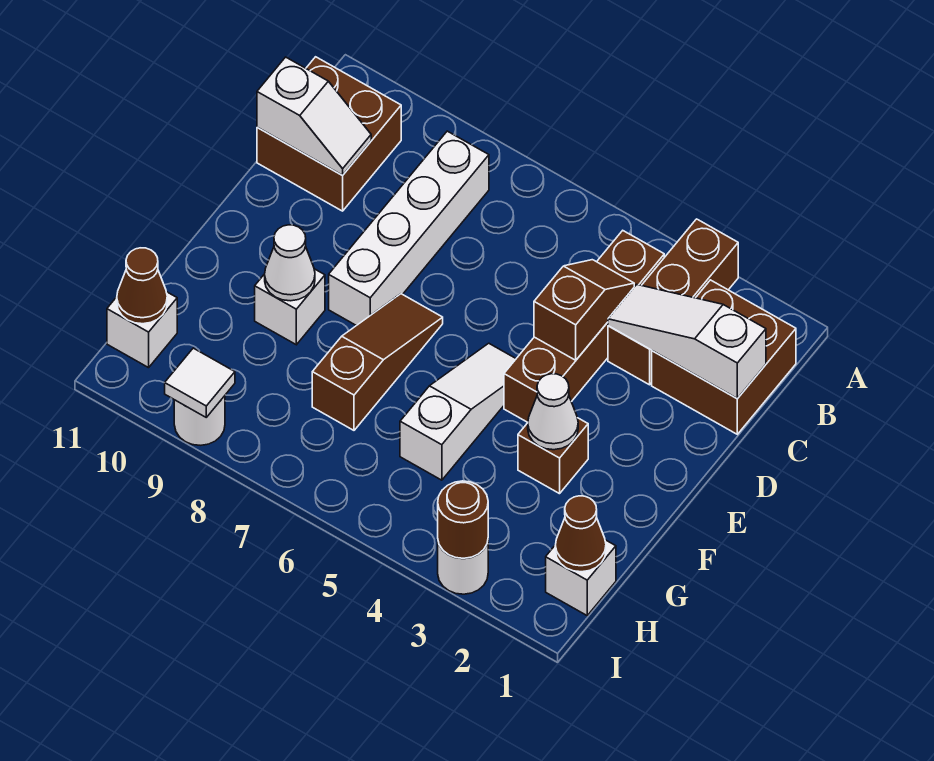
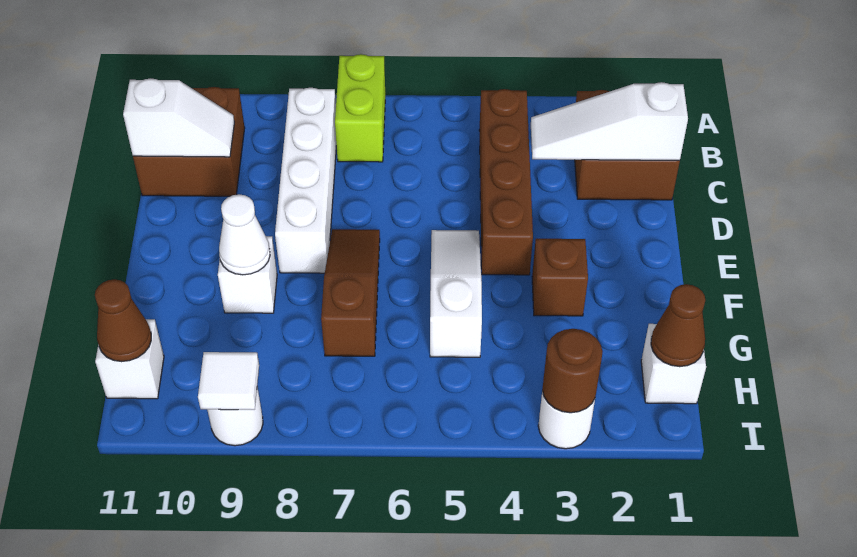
brown brick A3:C3 level 1 -> none
none -> lime brick A7:B7 level 1
brown slope C4:D4 level 2 top D -> none
white cone F3 level 2 -> none

